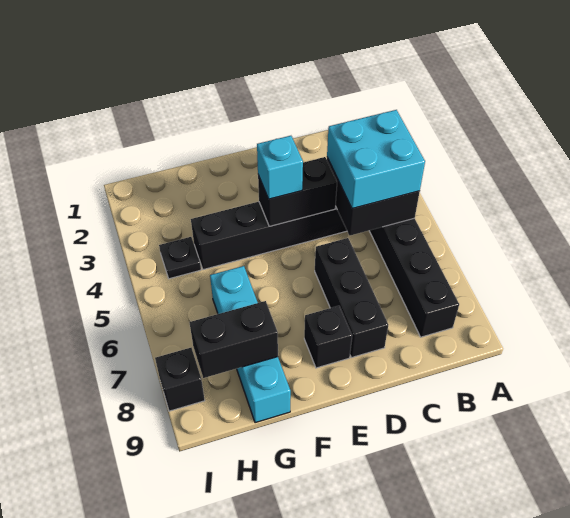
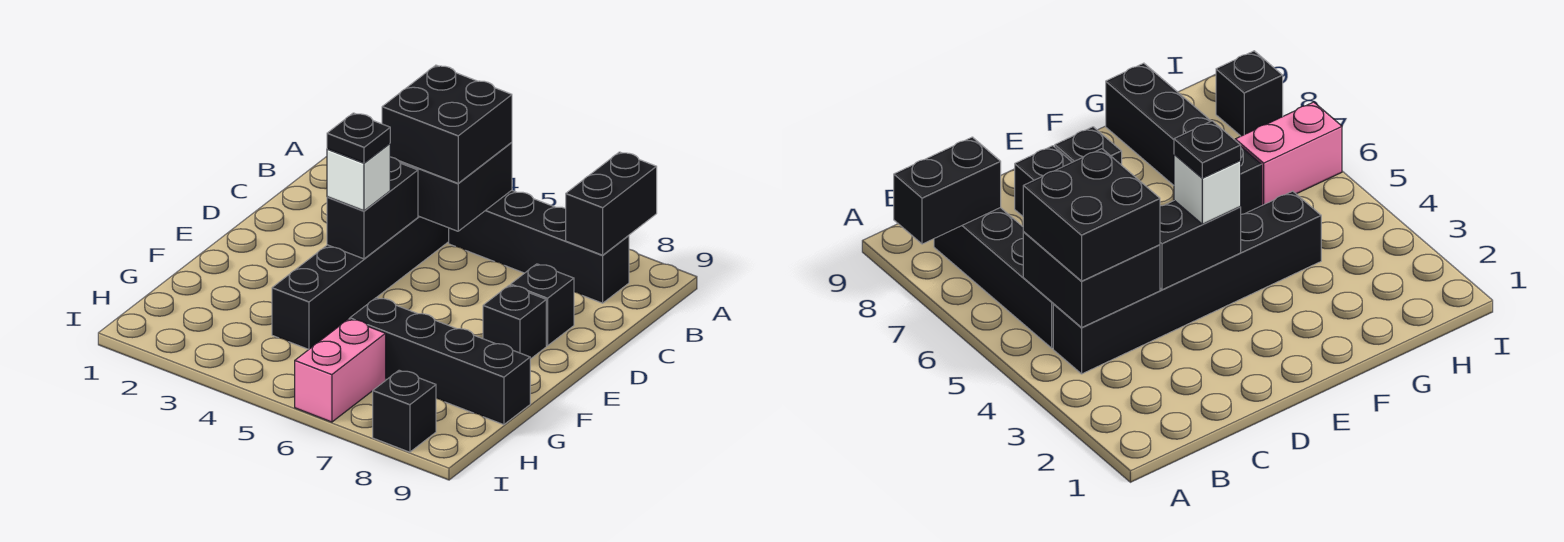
cyan brick B4:C5 level 3 -> black brick B4:C5 level 3
black brick D6:D8 level 1 -> black brick D8 level 1
cyan brick E4 level 3 -> white brick E4 level 3
cyan brick G6:G9 level 1 -> black brick G6:G9 level 1
black brick G8:H8 level 2 -> black brick A8:B8 level 2
black plate H4 level 1 -> black plate E4 level 4
none -> pink brick H6:I6 level 1

